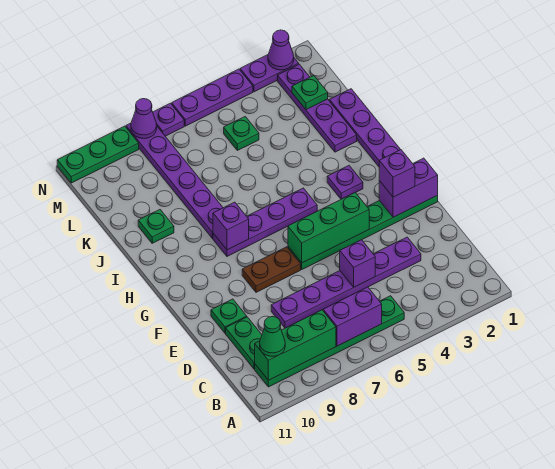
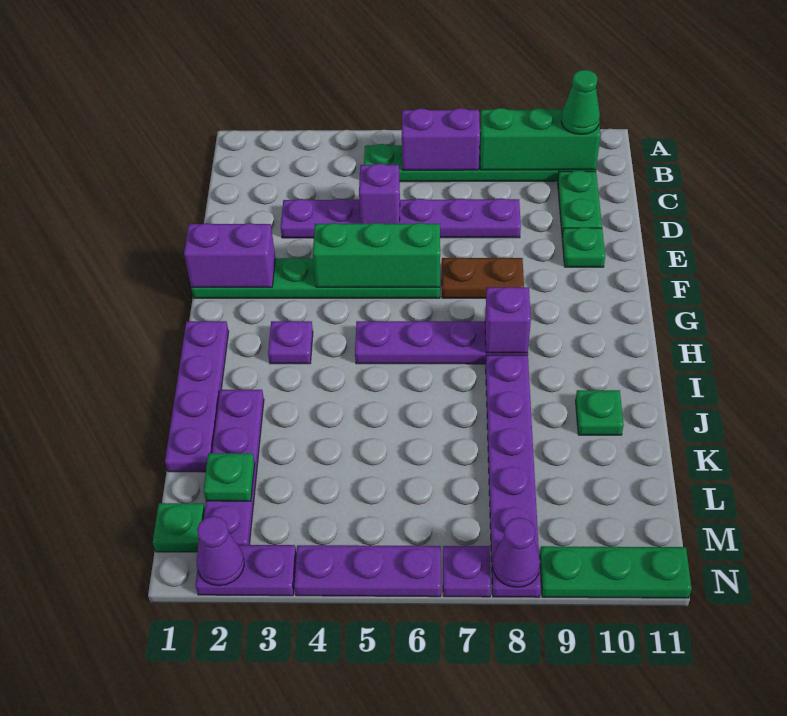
purple brick F2 level 3 -> none
green plate L5 level 1 -> green plate M1 level 1

